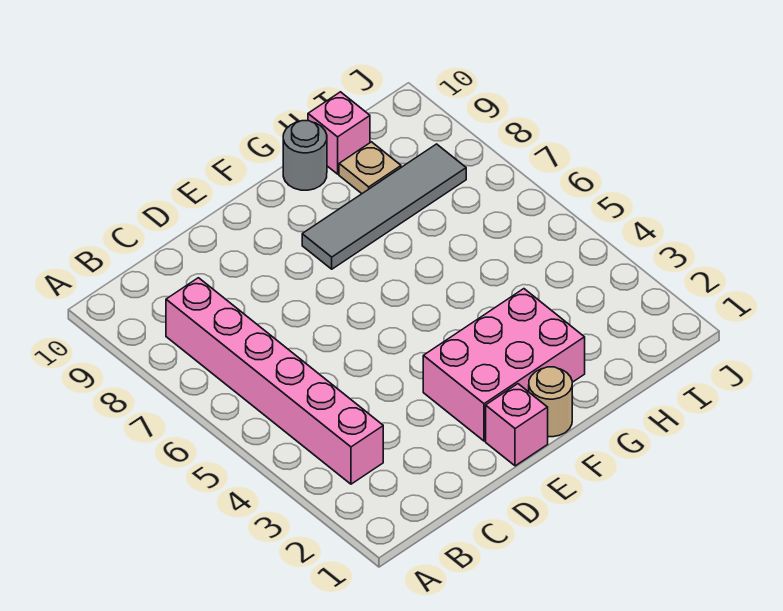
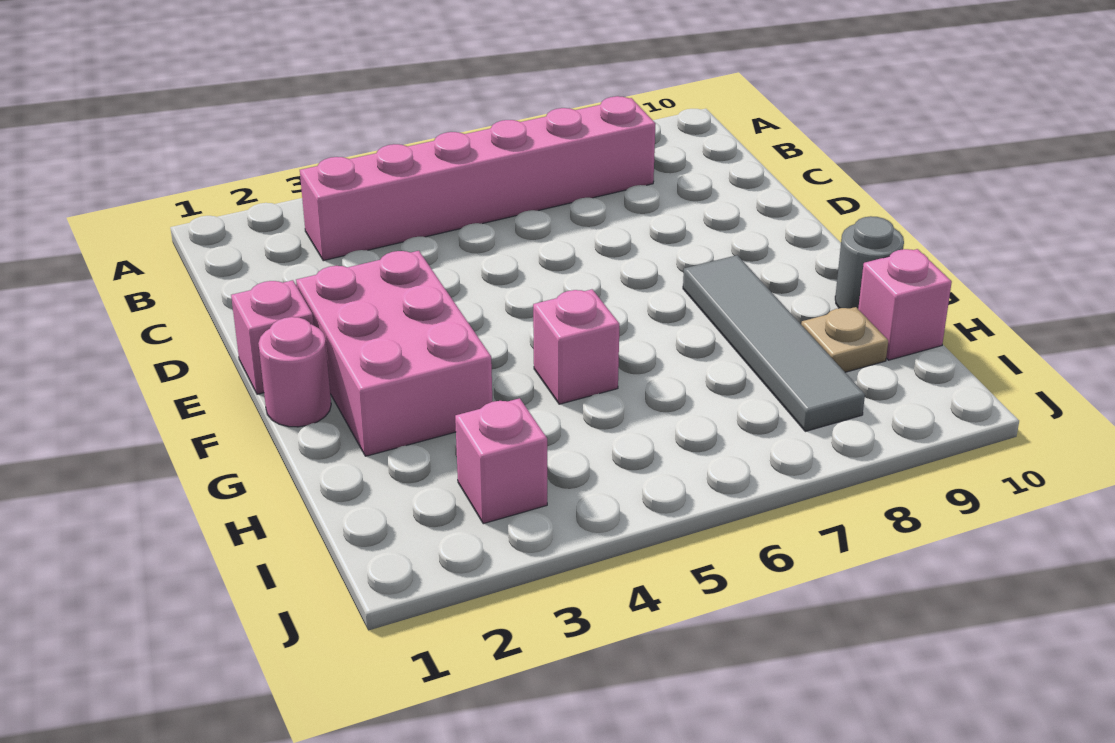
tan round brick F1 level 1 -> pink round brick F1 level 1
none -> pink brick G5 level 1
none -> pink brick I3 level 1

